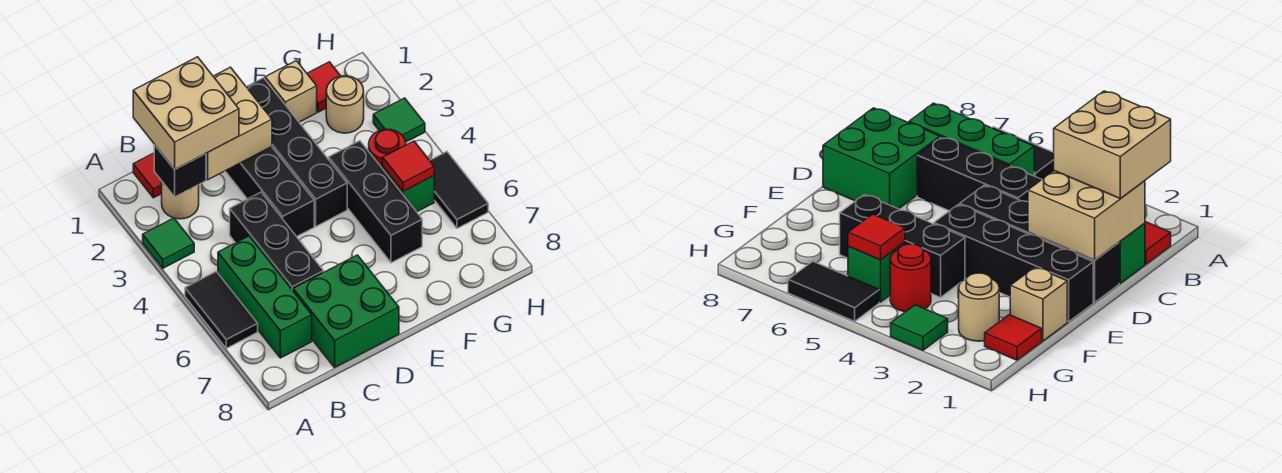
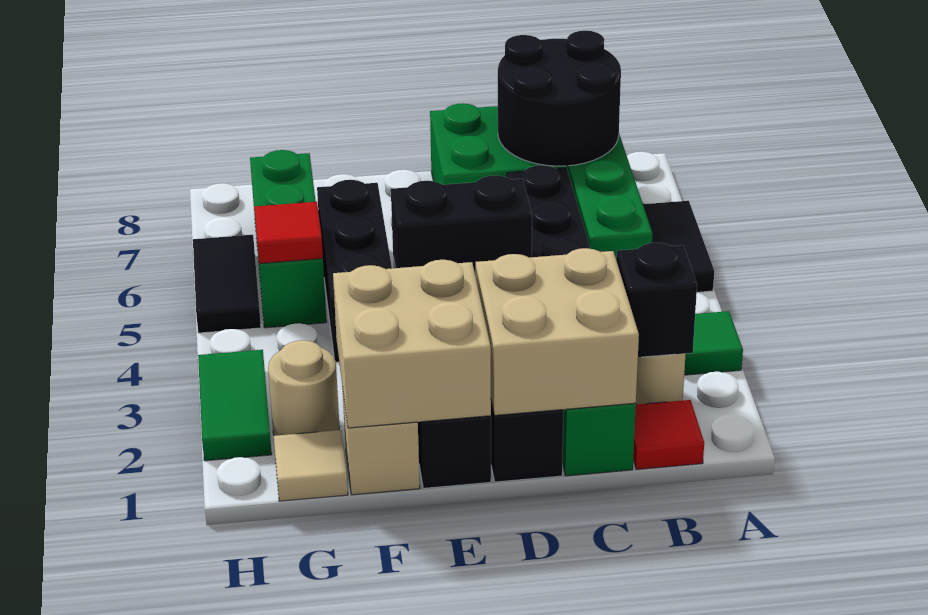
tan brick B1:C2 level 3 -> tan brick E1:F2 level 2
none -> black round brick B7:C8 level 2
none -> black brick D4:E4 level 2
red tile G1 level 1 -> tan tile G1 level 1
red round brick G4 level 1 -> none
green brick G5 level 1 -> green brick G5:G7 level 1
green tile H3 level 1 -> green tile H2:H3 level 1

